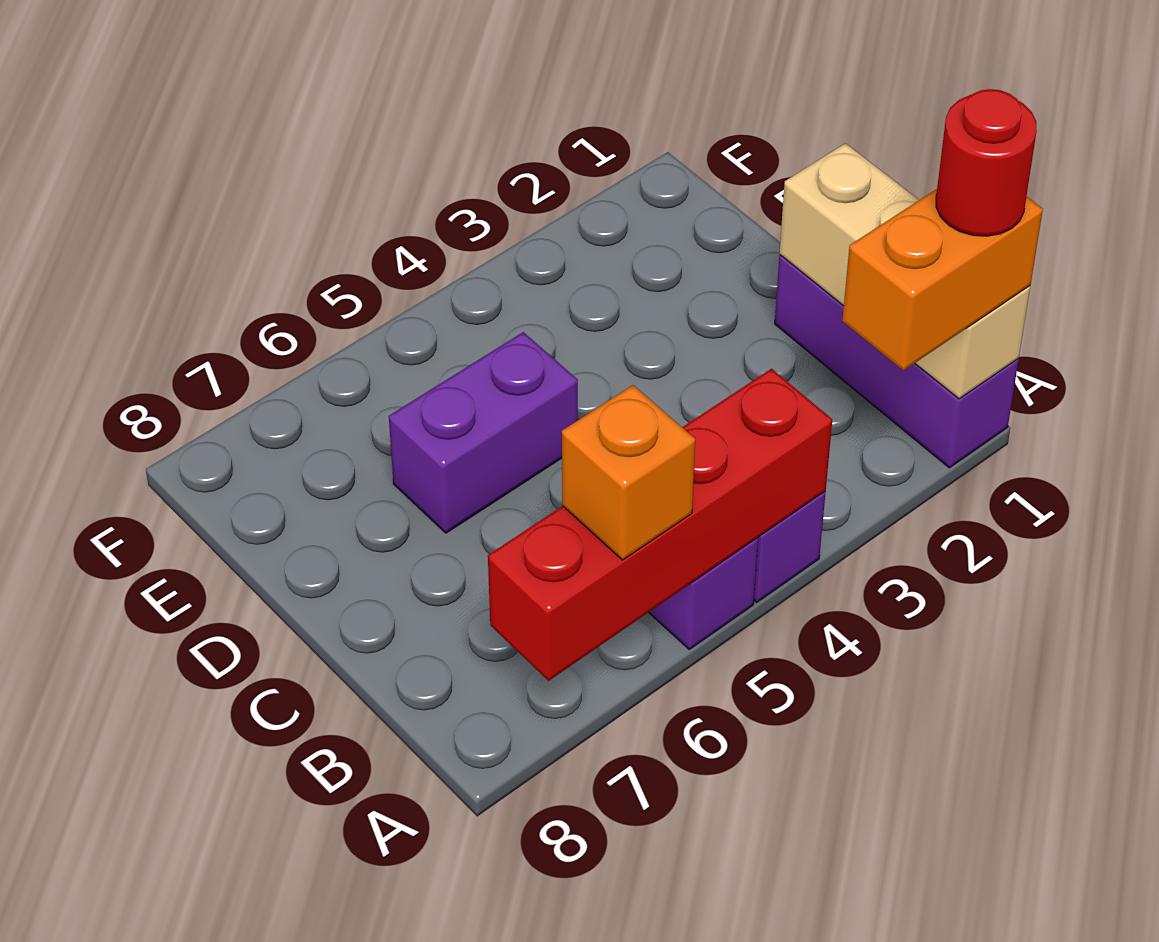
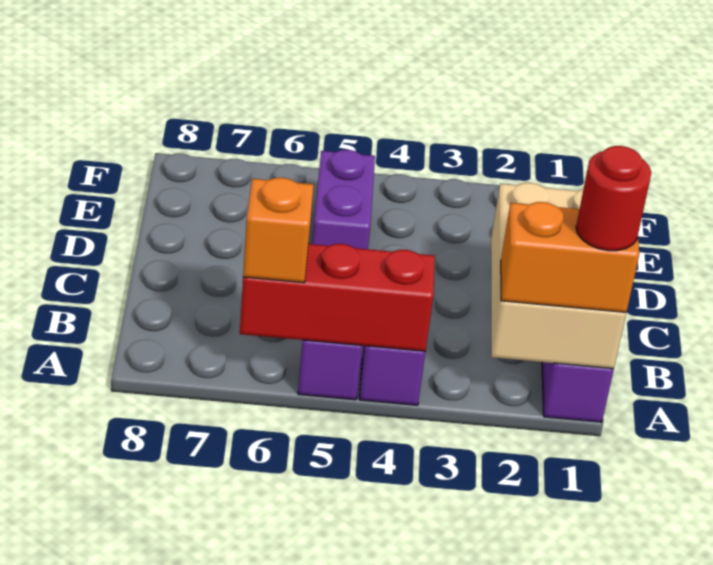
tan brick A1:C1 level 2 -> tan brick A1:C2 level 2
red brick A4:A7 level 2 -> red brick A4:A6 level 2
purple brick D5:D6 level 1 -> purple brick D5:E5 level 1

